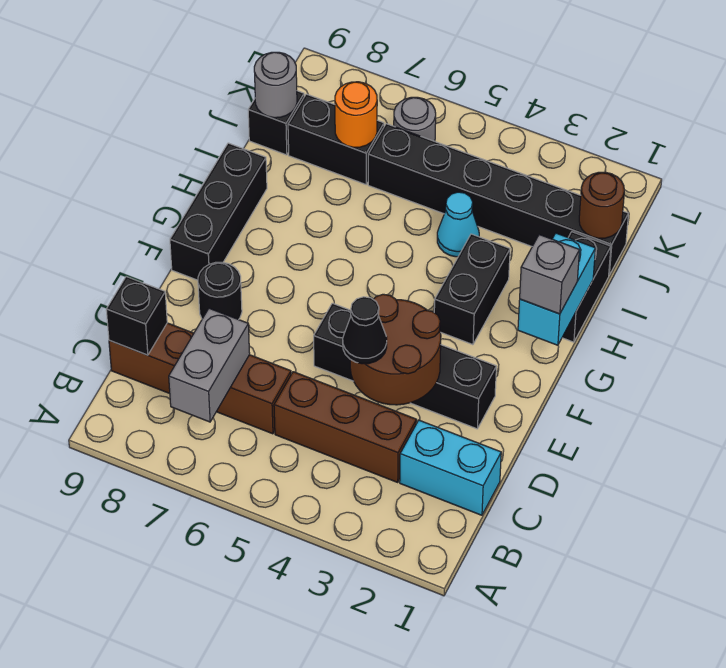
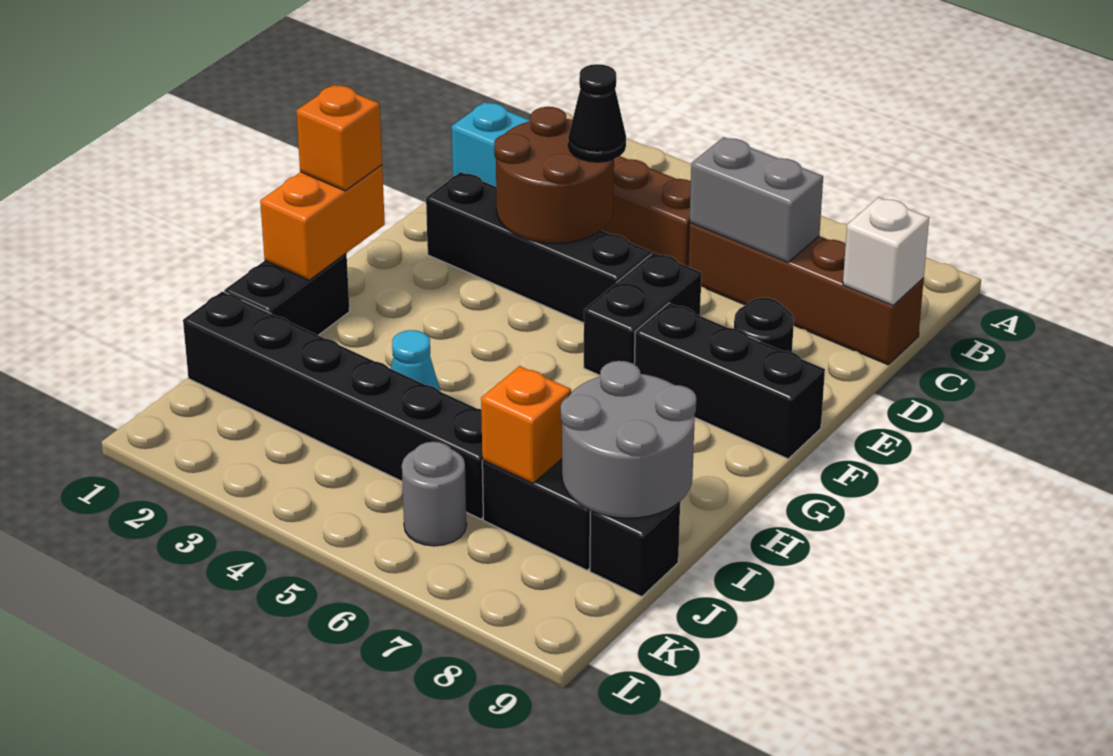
grey brick B7:C7 level 2 -> grey brick C6:C7 level 2
black brick C9 level 2 -> white brick C9 level 2
black brick F9:H9 level 1 -> black brick F7:F9 level 1
cyan brick G1:H1 level 2 -> orange brick G1:H1 level 2
grey brick G1 level 3 -> orange brick G1 level 3
black brick G3:H3 level 1 -> black brick E6:F6 level 1
brown round brick J1 level 2 -> none
orange round brick J7 level 2 -> orange brick J7 level 2
grey round brick J9 level 2 -> grey round brick I8:J9 level 2

